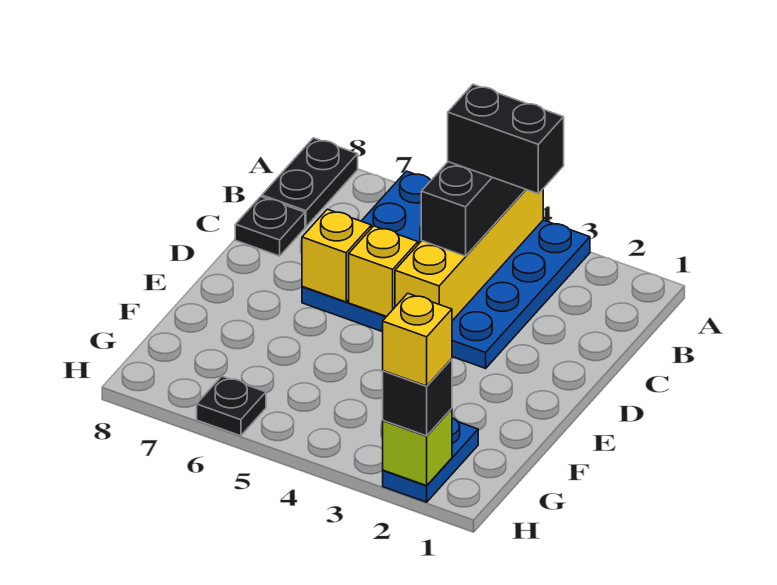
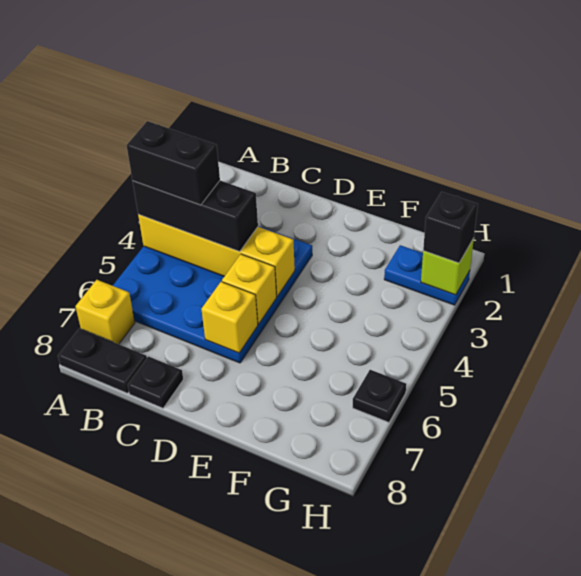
black brick B3:B4 level 4 -> black brick A4:B4 level 4
yellow brick H2 level 4 -> yellow brick A7 level 1

